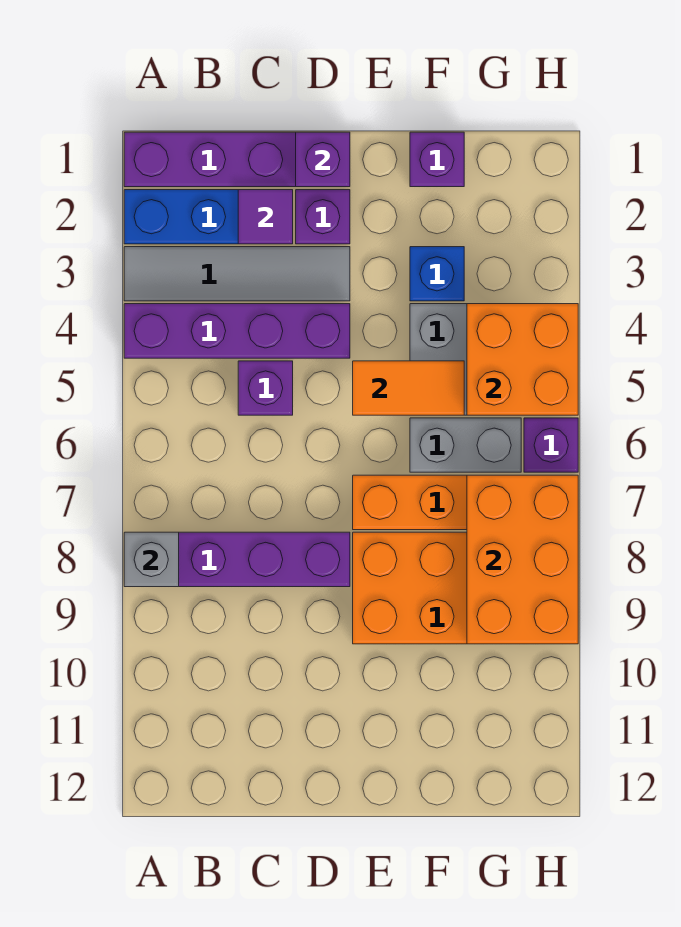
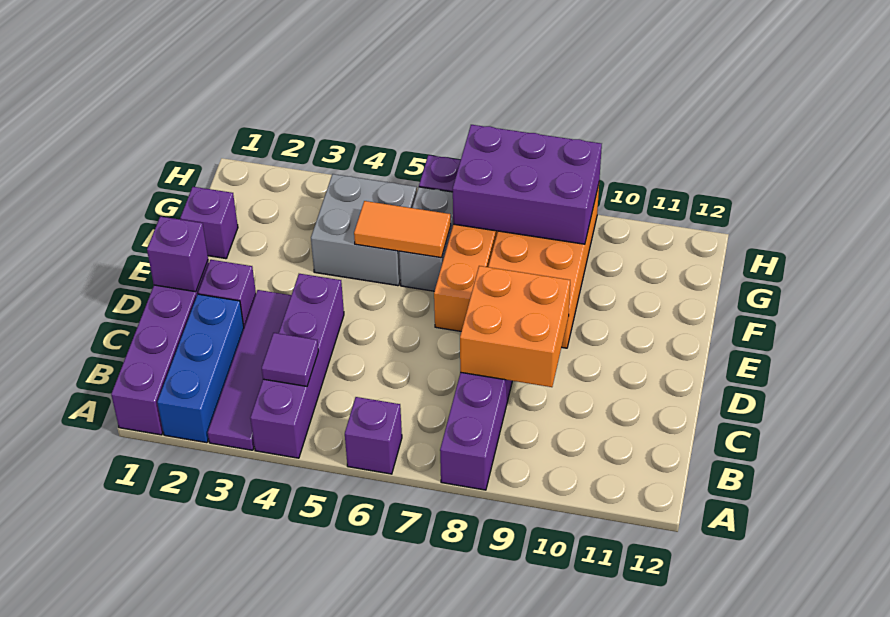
grey tile A3:D3 level 1 -> purple tile A3:D3 level 1
grey brick A8 level 2 -> none
purple tile C2 level 2 -> purple tile B4 level 2
purple brick C5 level 1 -> purple brick A6 level 1
orange tile E5:F5 level 2 -> orange tile F5:F6 level 2
blue brick F3 level 1 -> none
orange brick G4:H5 level 2 -> orange brick C8:D9 level 2
orange brick G7:H9 level 2 -> purple brick G7:H9 level 2

